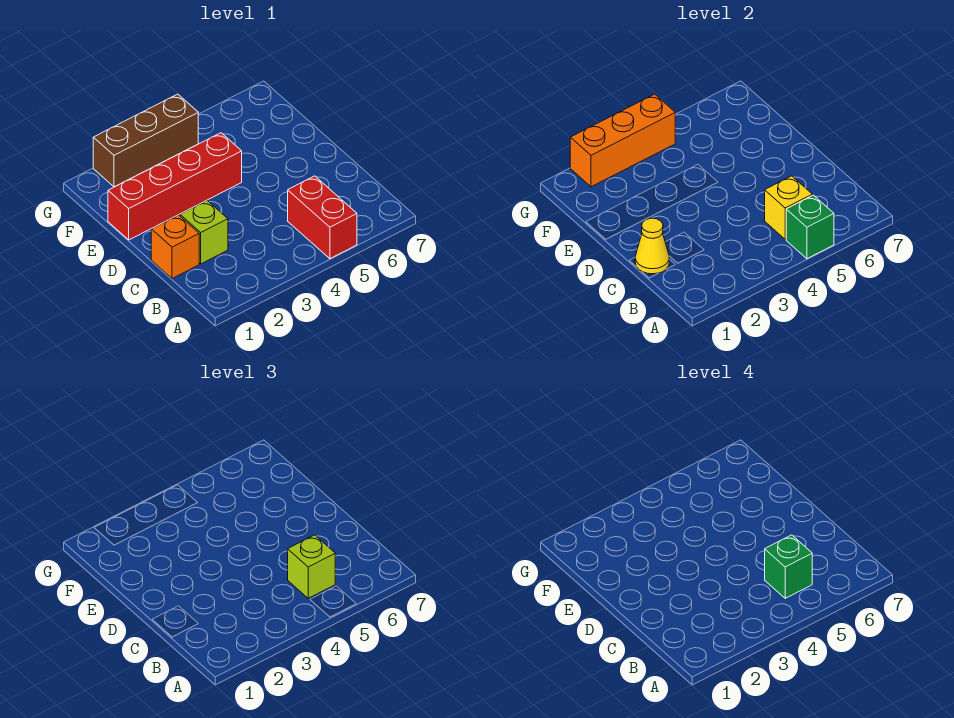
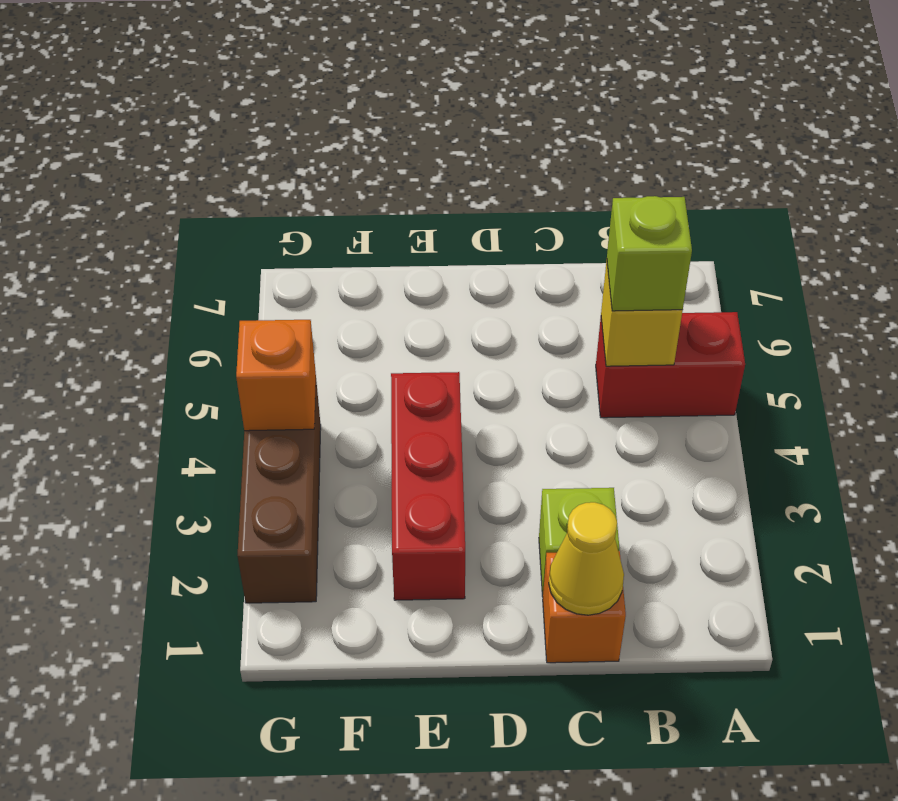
green brick A5 level 2 -> none
green brick B5 level 4 -> none
red brick E1:E4 level 1 -> red brick E2:E4 level 1
orange brick G2:G4 level 2 -> orange brick G4 level 2

